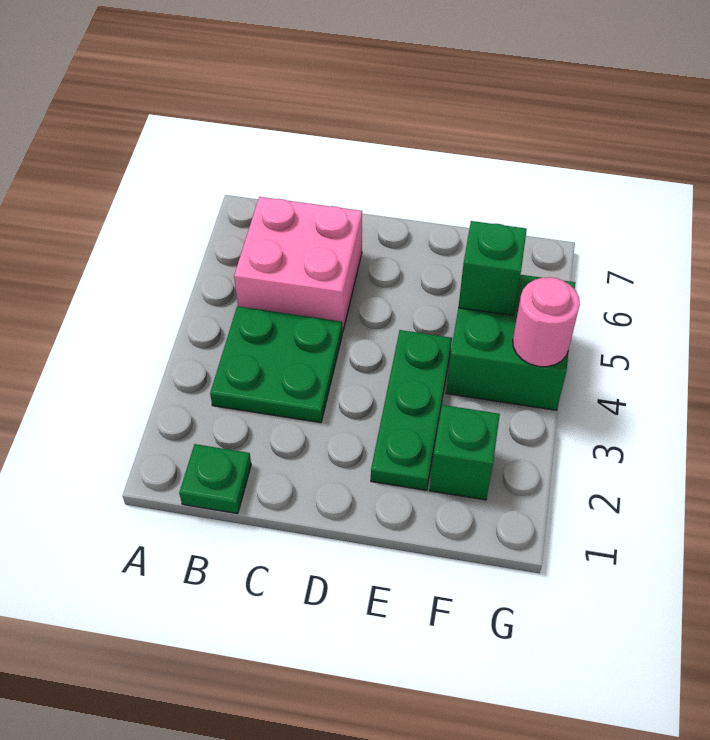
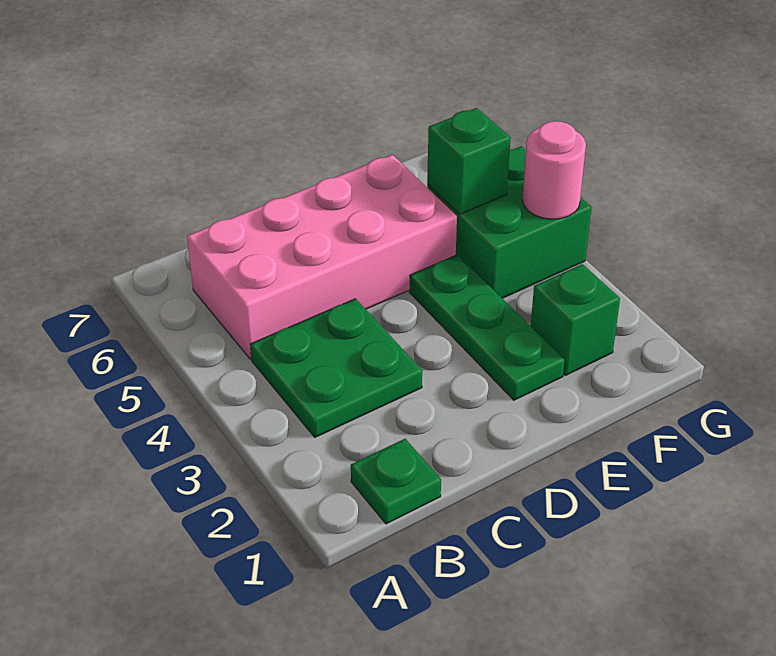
pink brick B5:C6 level 1 -> pink brick B5:E6 level 1

